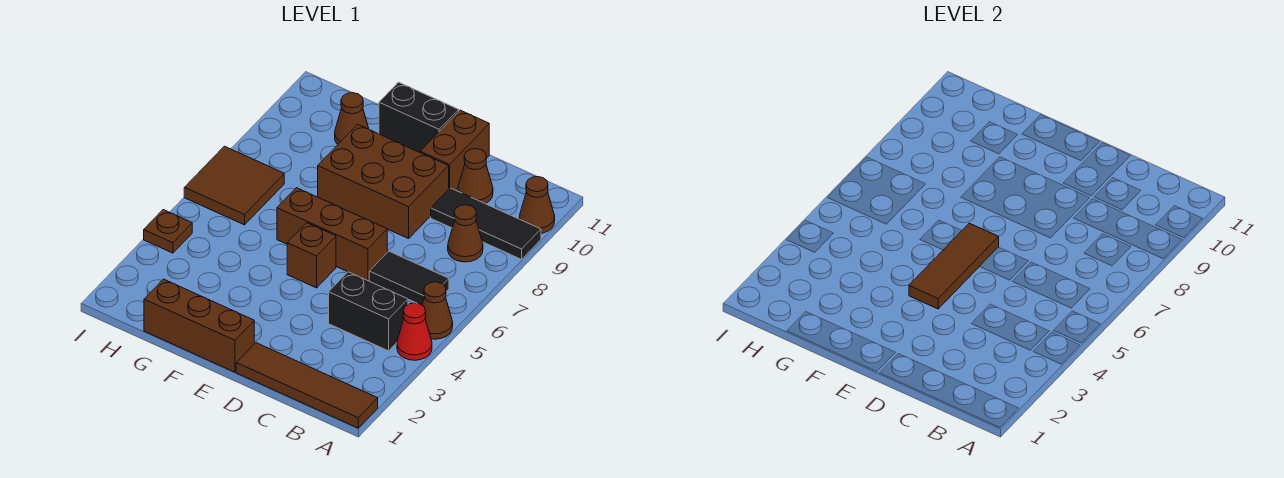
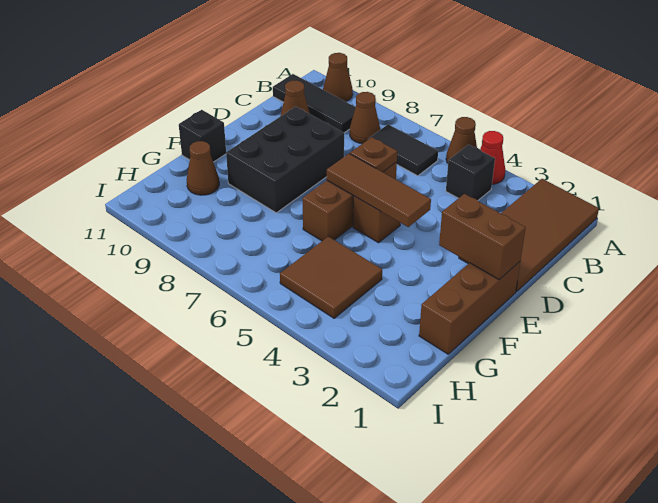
brown tile A1:D1 level 1 -> brown tile A1:D2 level 1
black tile A9:C9 level 1 -> black tile B9:B11 level 1
black brick B4:C4 level 1 -> black brick B4 level 1
black tile B6:C6 level 1 -> black tile B6:B7 level 1
brown brick D8:F9 level 1 -> black brick D8:F9 level 1
brown brick D10:D11 level 1 -> brown brick E1:E2 level 2
black brick E11:F11 level 1 -> black brick F11 level 1
brown tile H6:I7 level 1 -> brown tile G4:H5 level 1
brown plate I4 level 1 -> brown plate D6 level 2

